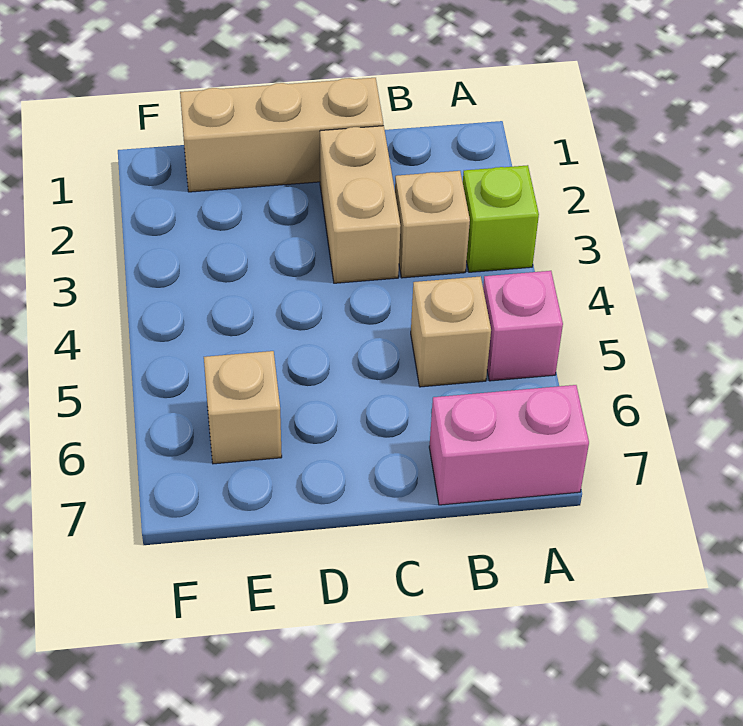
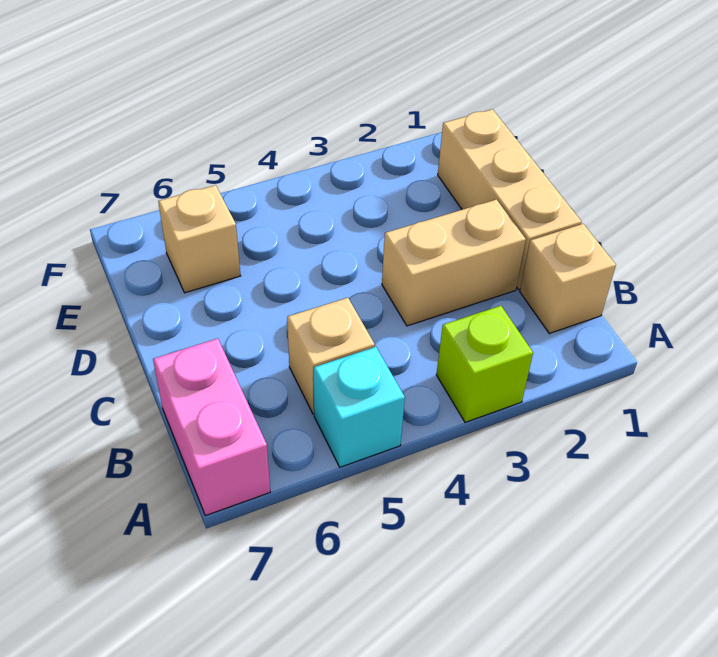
pink brick A5 level 1 -> cyan brick A5 level 1
tan brick B3 level 1 -> tan brick B1 level 1

